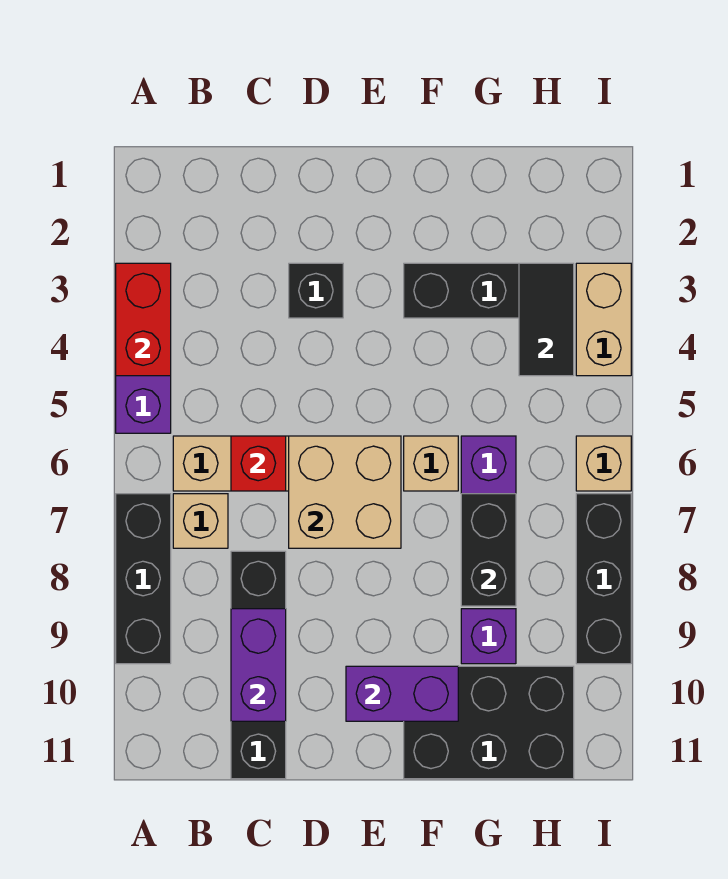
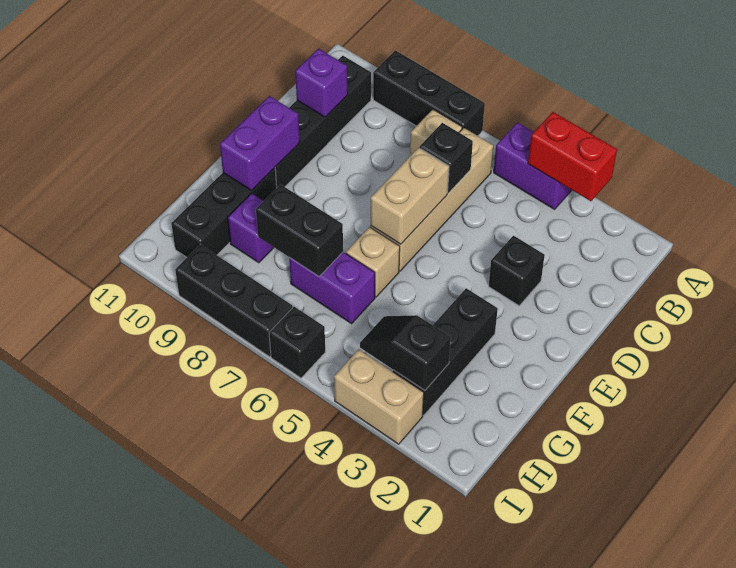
red brick C6 level 2 -> black brick C6 level 2
black brick C8:C11 level 1 -> black brick B10:E10 level 1
purple brick C9:C10 level 2 -> purple brick C10 level 2
tan brick D6:E7 level 2 -> tan brick D6:E6 level 2
black brick F10:H11 level 1 -> black brick F10:H10 level 1
black tile H3:H4 level 2 -> black slope H3:H4 level 2 top 3
tan brick I6 level 1 -> black brick I6 level 1

